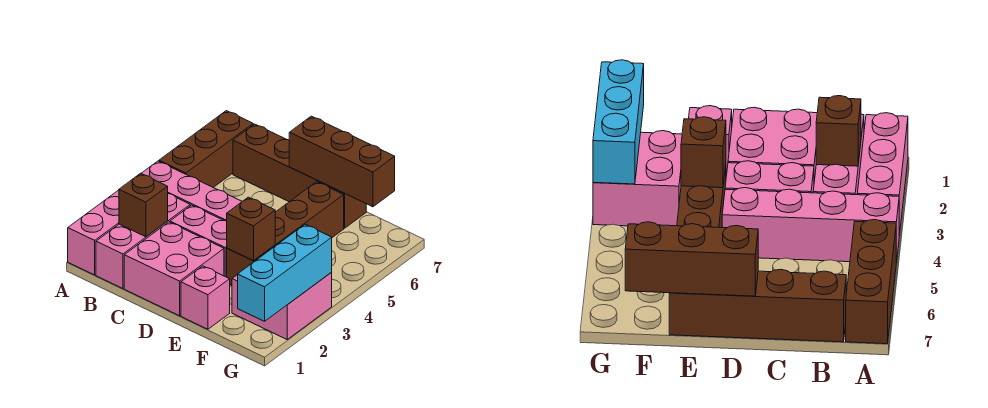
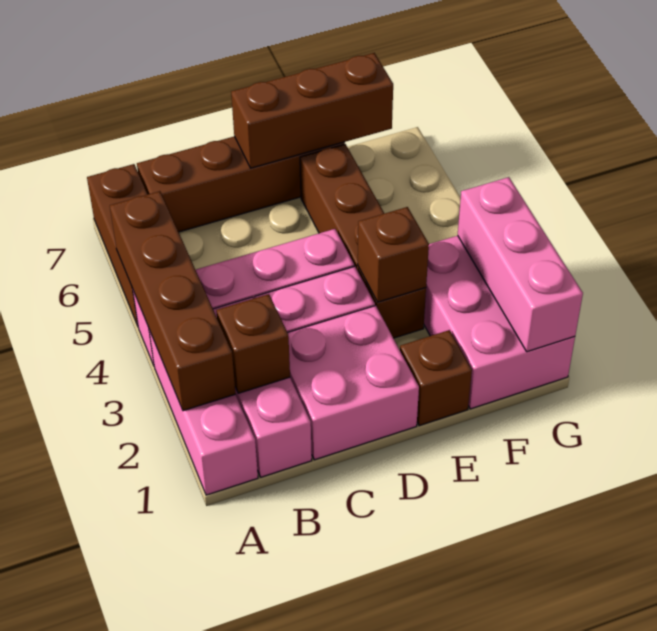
none -> brown brick A2:A5 level 2
pink brick E1 level 1 -> brown brick E1 level 1
pink brick F2:G3 level 1 -> pink brick F1:G3 level 1
cyan brick G1:G3 level 2 -> pink brick G1:G3 level 2

